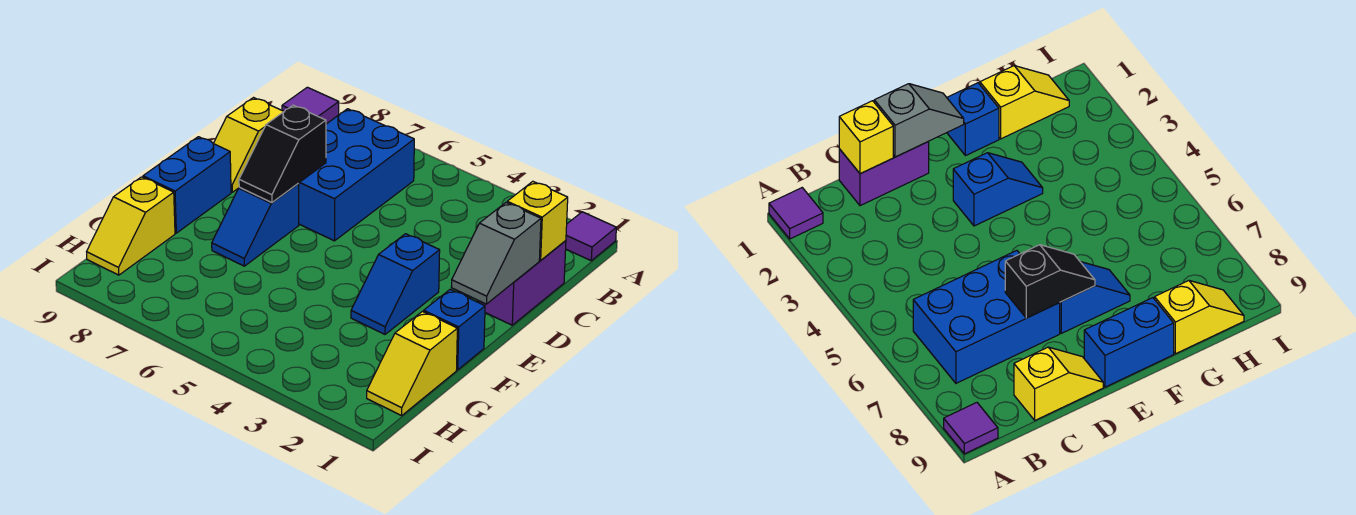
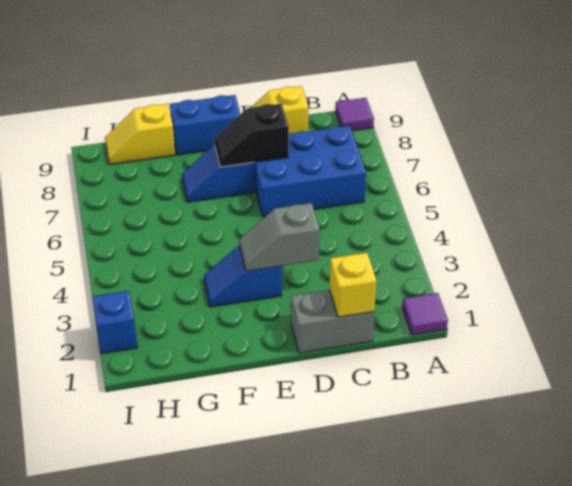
purple brick C1:D1 level 1 -> grey brick C1:D1 level 1
grey slope D1:E1 level 2 top D -> grey slope D3:E3 level 2 top D
blue brick F1 level 1 -> blue brick I2 level 1
yellow slope G1:H1 level 1 top G -> none

